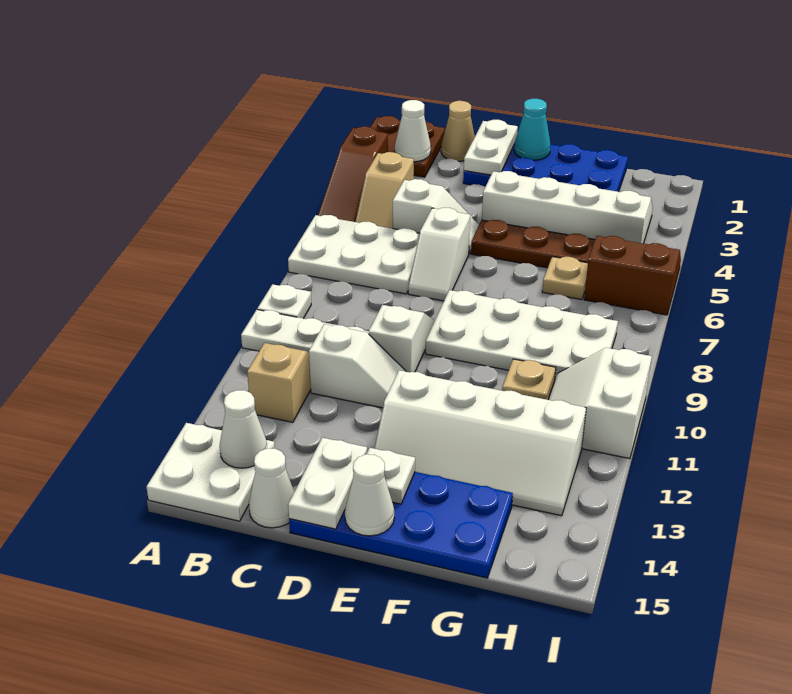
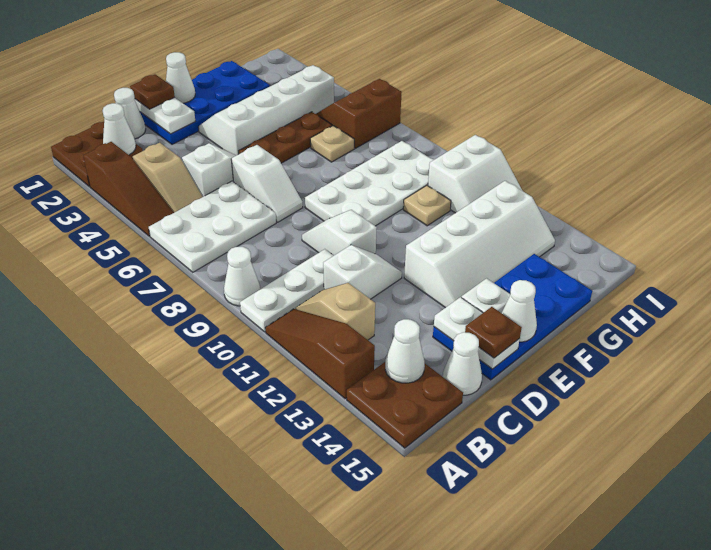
white plate A9 level 1 -> white cone A9 level 1
none -> brown slope A11:A13 level 1 top 13
white plate A14:B15 level 1 -> brown plate A14:B15 level 1
tan cone C1 level 1 -> white cone C1 level 1
none -> brown plate D1 level 3
none -> brown plate D15 level 3
cyan cone E1 level 2 -> white cone E1 level 2
white slope H10:I11 level 1 top I -> white slope H10:I11 level 1 top 10

